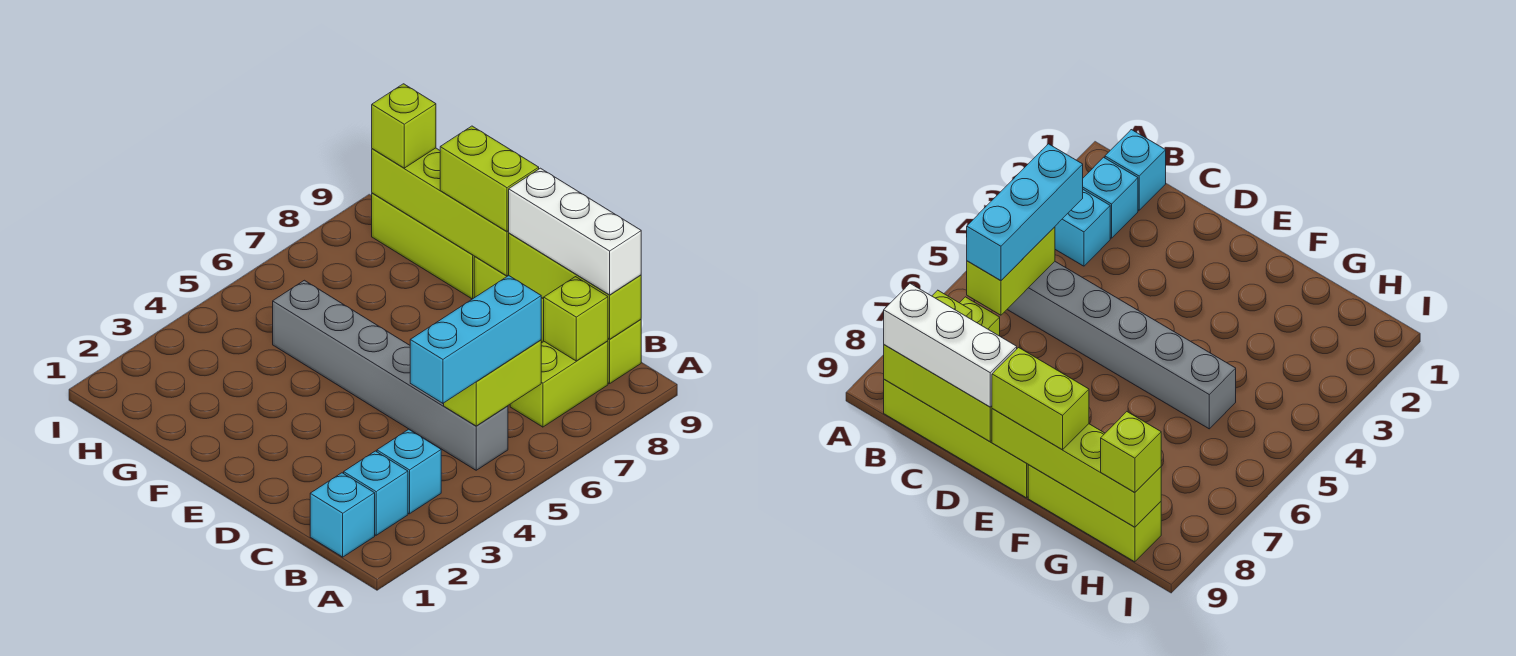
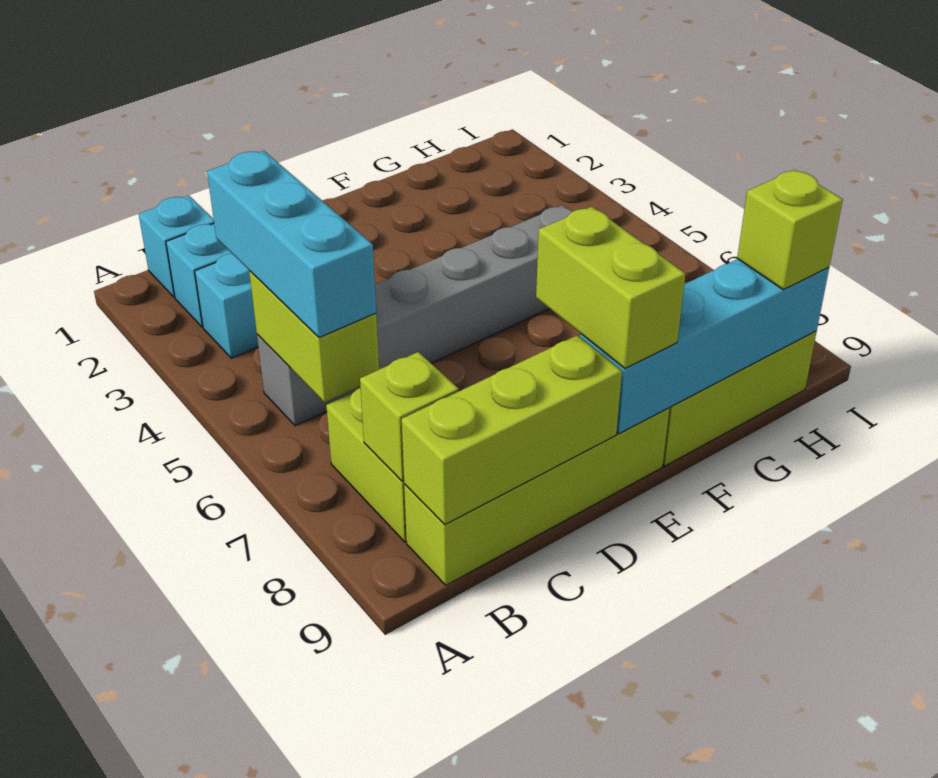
white brick B9:D9 level 3 -> none
lime brick E9:H9 level 2 -> cyan brick E9:H9 level 2
lime brick E9:F9 level 3 -> lime brick E8:E9 level 3

